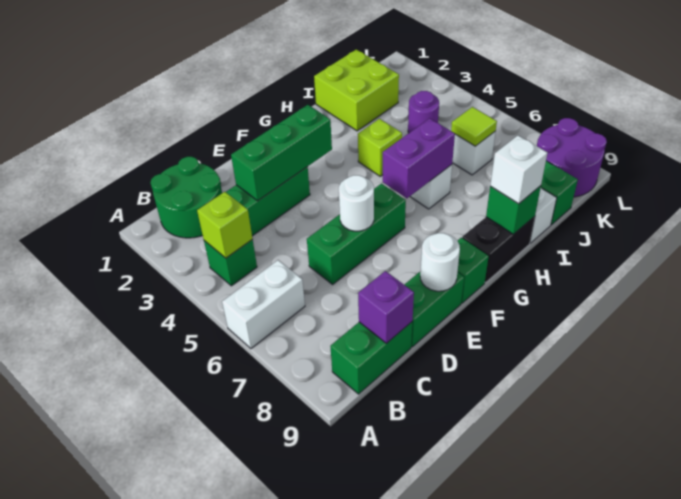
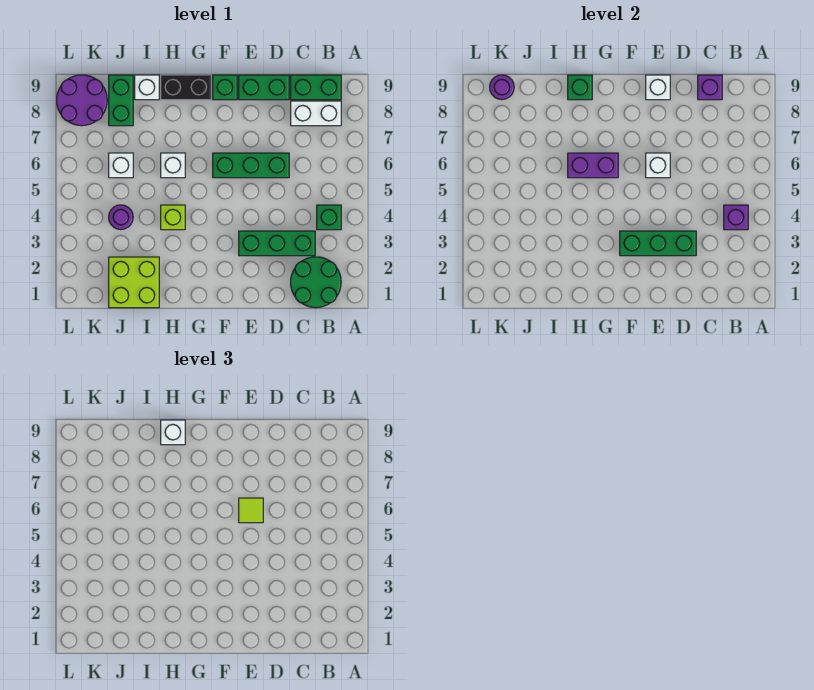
white brick A6:B6 level 1 -> white brick B8:C8 level 1
lime brick B4 level 2 -> purple brick B4 level 2
white round brick E6 level 2 -> white brick E6 level 2
white round brick E9 level 2 -> white brick E9 level 2
lime tile J6 level 2 -> lime tile E6 level 3
none -> purple round brick K9 level 2

